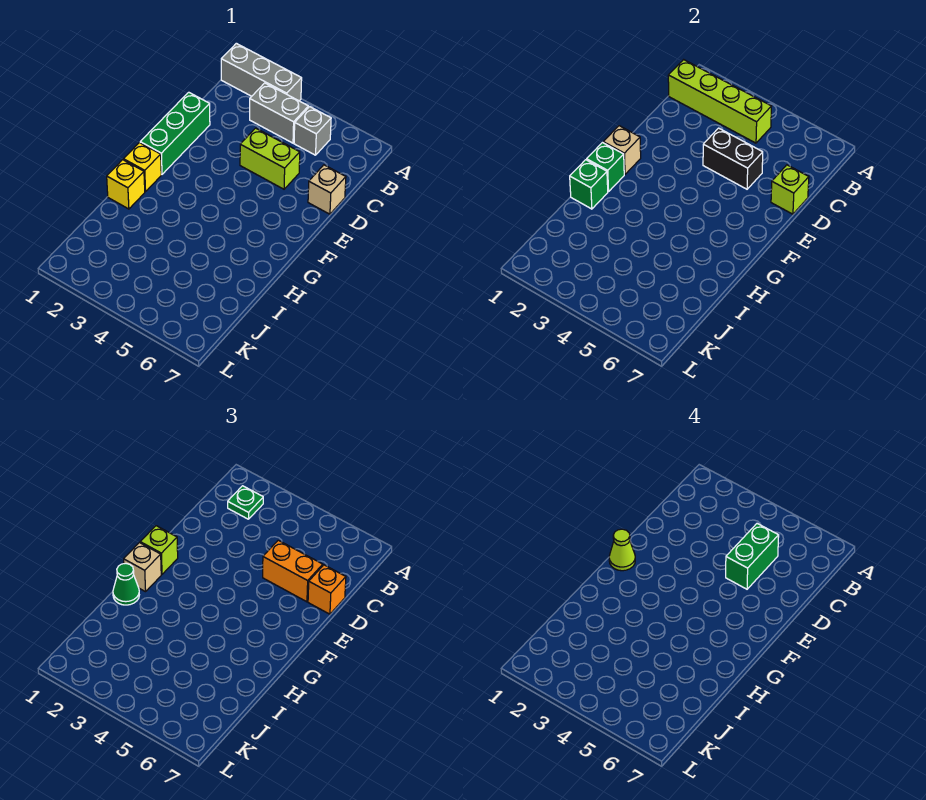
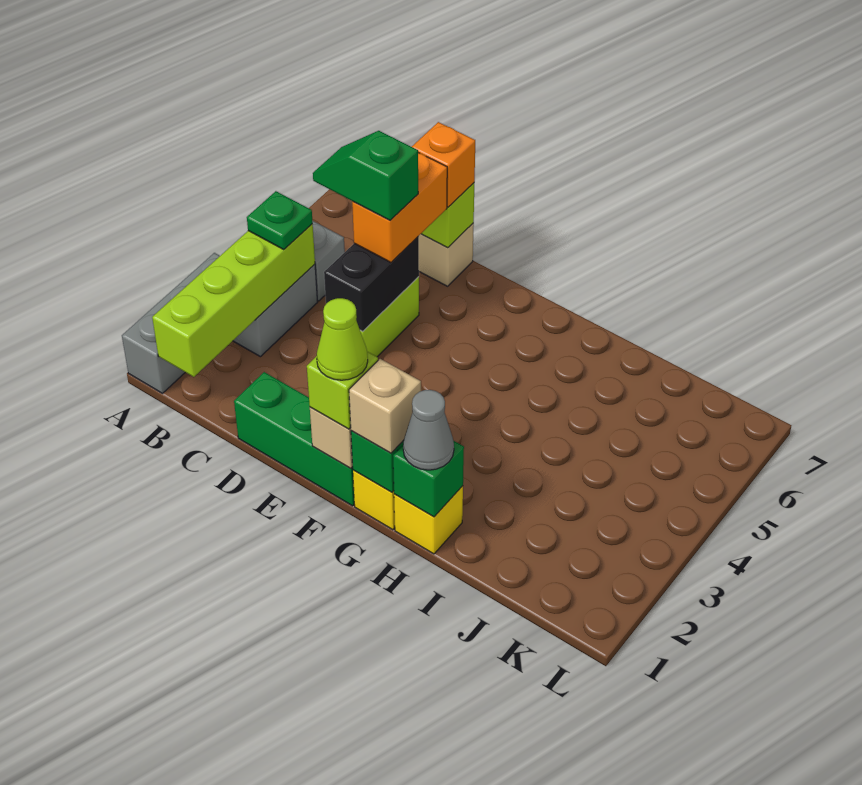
green plate B2 level 3 -> green plate B4 level 3
green brick C5:D5 level 4 -> green slope C5:D5 level 4 top D
green cone H1 level 3 -> grey cone H1 level 3

